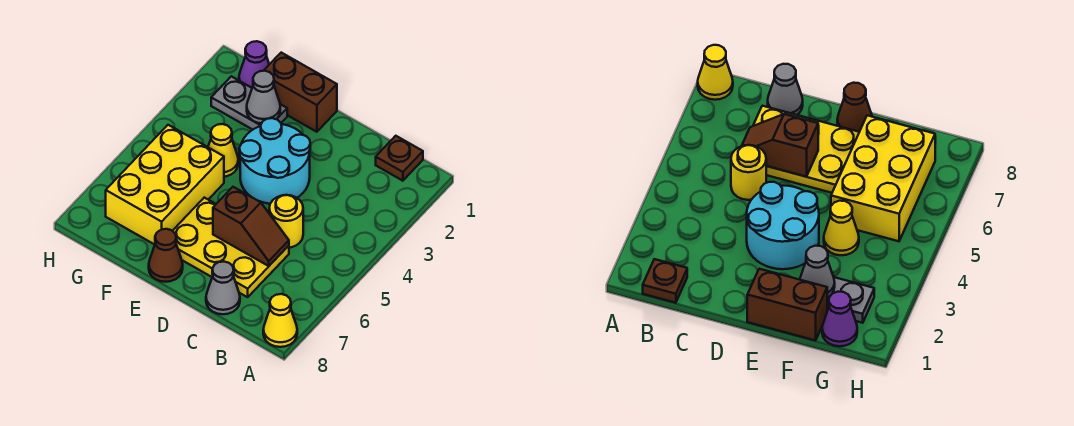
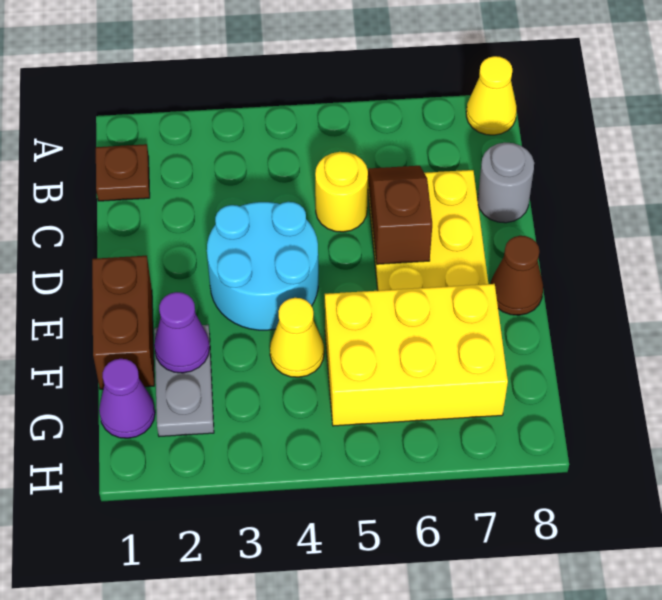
grey cone C8 level 1 -> grey round brick C8 level 1
grey cone F2 level 2 -> purple cone F2 level 2

